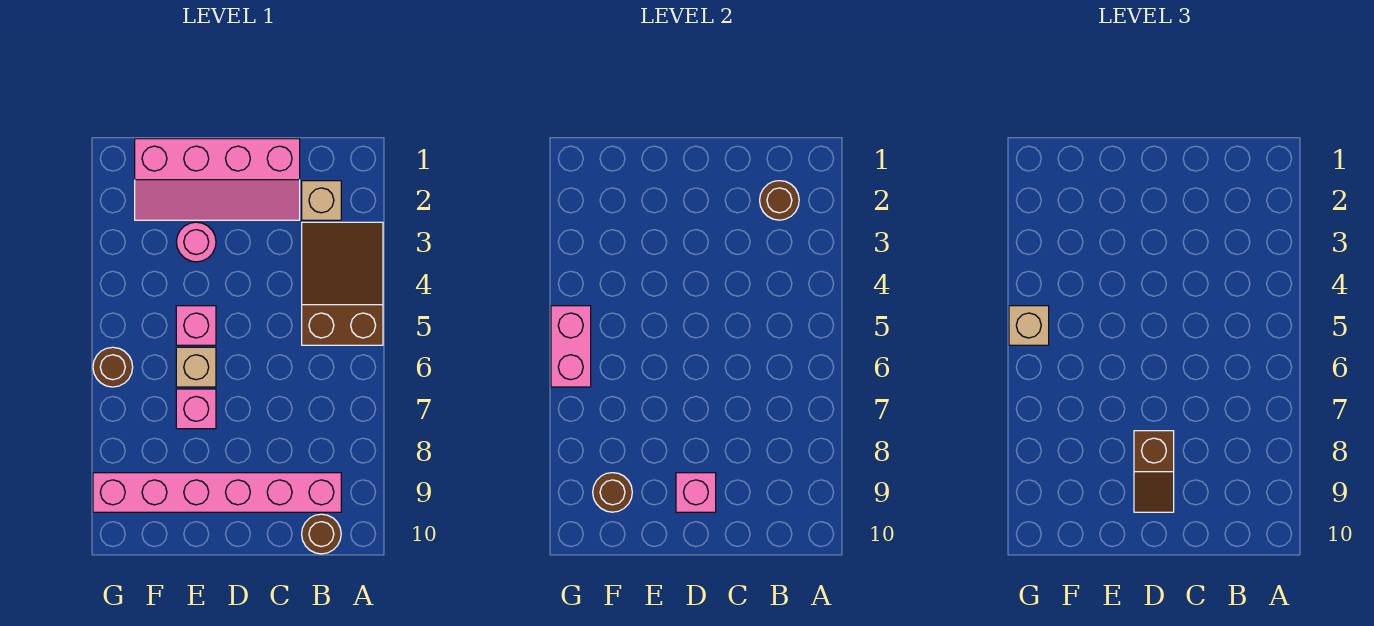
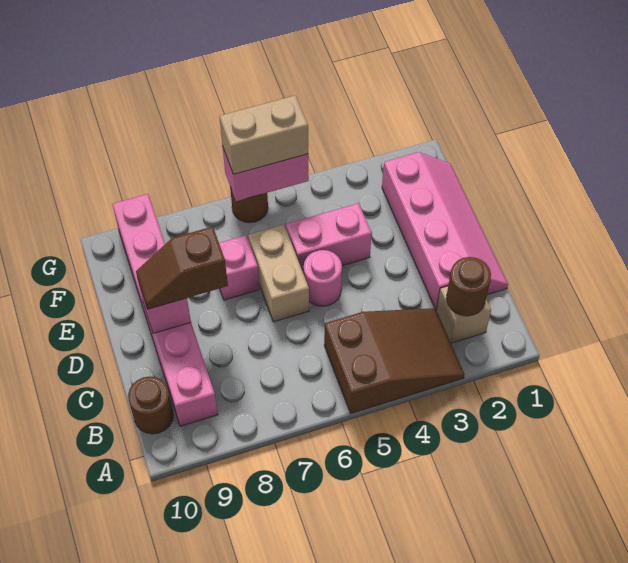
pink slope C1:F2 level 1 top 1 -> pink slope C1:F2 level 1 top 2
pink round brick E3 level 1 -> pink round brick D5 level 1
pink brick E5 level 1 -> pink brick E4:E5 level 1
tan brick E6 level 1 -> tan brick D6:E6 level 1
brown round brick F9 level 2 -> none
tan brick G5 level 3 -> tan brick G5:G6 level 3

